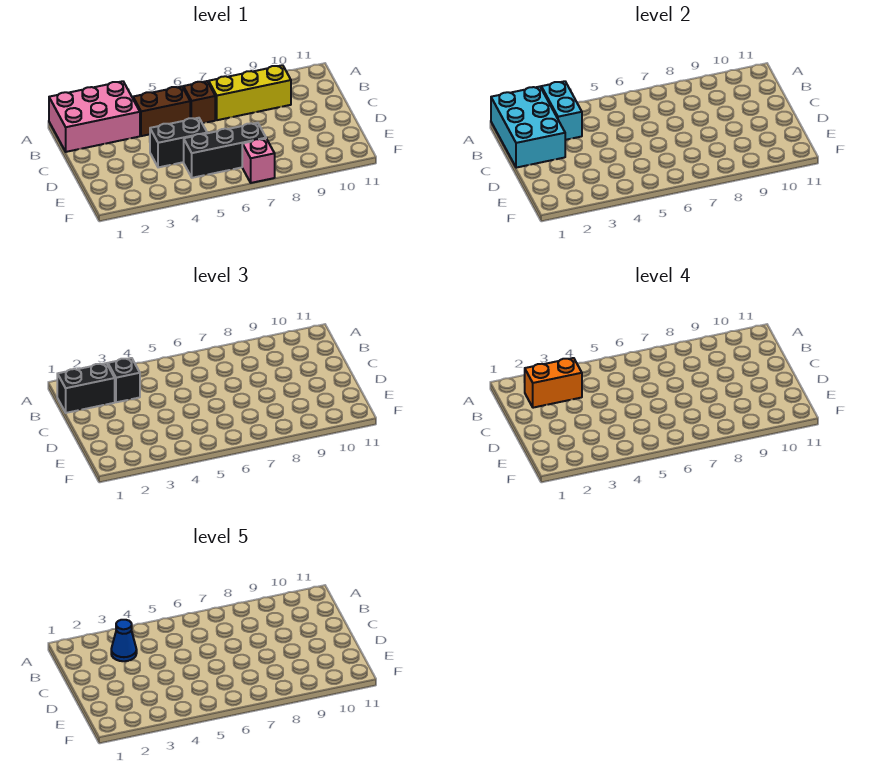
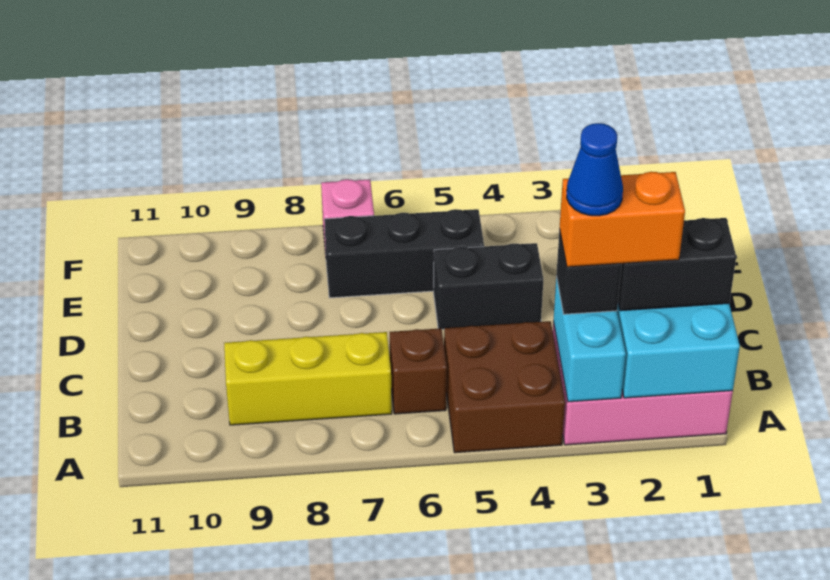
brown brick B4:B5 level 1 -> brown brick A4:B5 level 1

